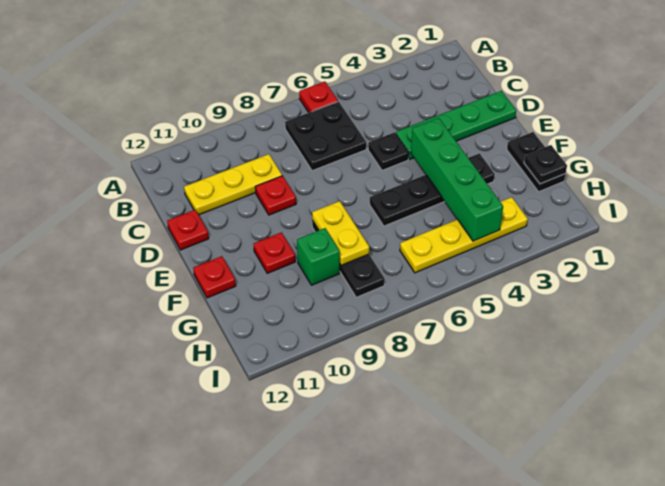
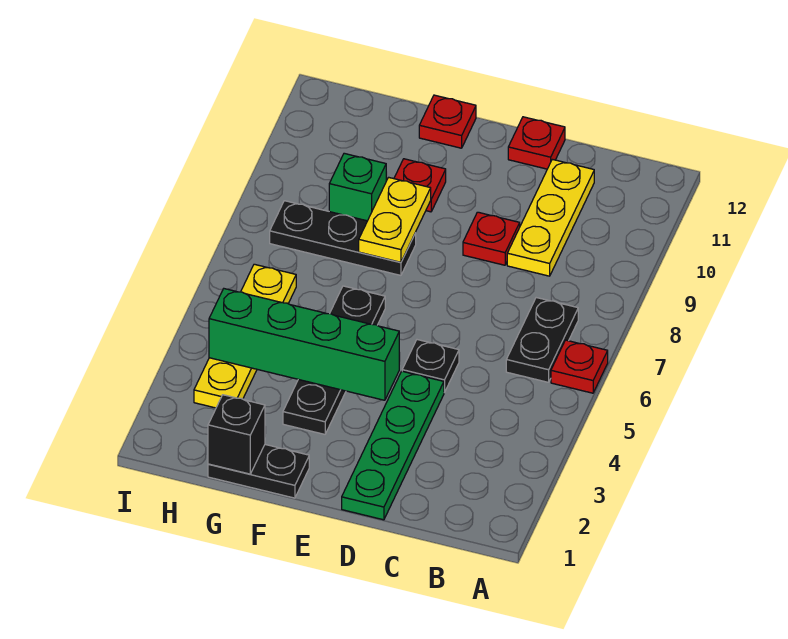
black plate B6:C7 level 1 -> black plate B6:B7 level 1
yellow plate F8:G8 level 2 -> yellow plate F8:F9 level 2
black plate G1 level 2 -> black brick G1 level 2

